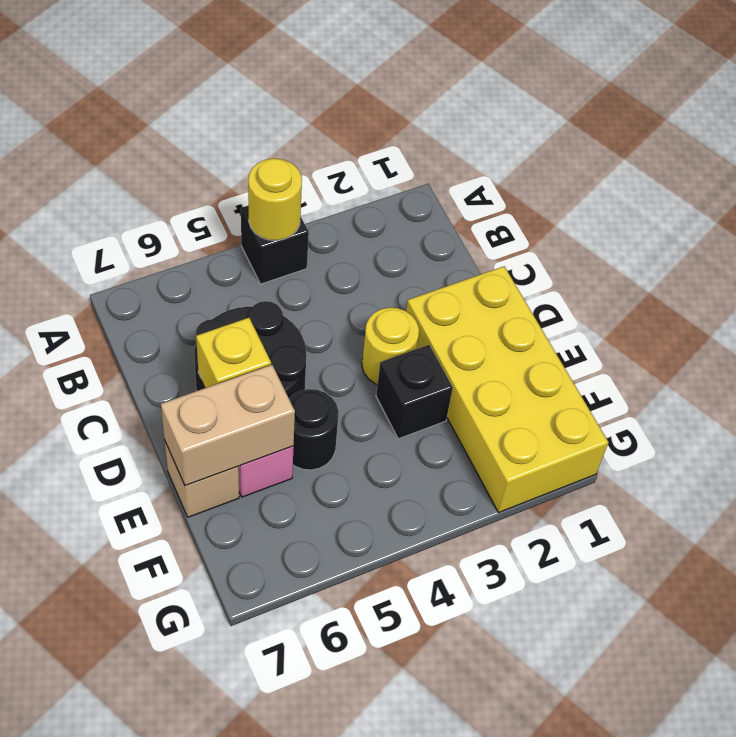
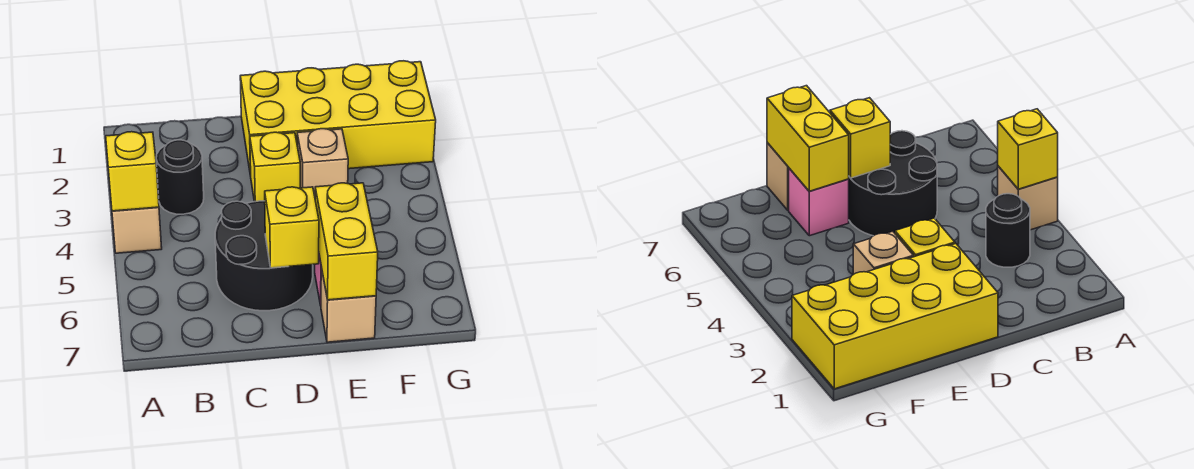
black brick A4 level 1 -> tan brick A4 level 1
yellow round brick A4 level 2 -> yellow brick A4 level 2
yellow round brick D3 level 1 -> yellow brick D3 level 1
black brick E3 level 1 -> tan brick E3 level 1
black round brick E5 level 1 -> black round brick B3 level 1
tan brick E6:E7 level 2 -> yellow brick E6:E7 level 2

